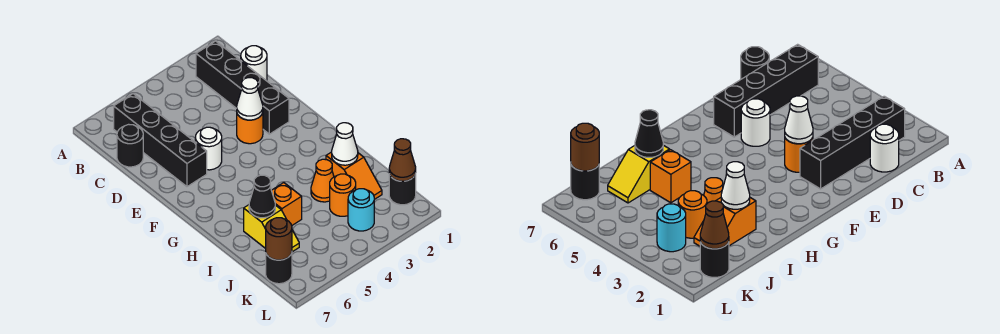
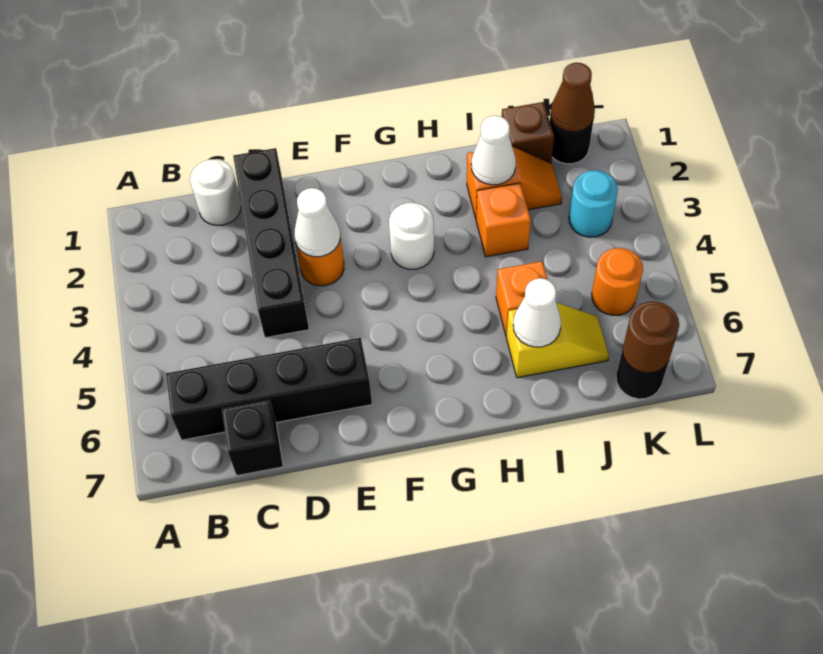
black brick B2:E2 level 1 -> black brick D1:D4 level 1
black round brick C7 level 1 -> black brick C7 level 1
white round brick E5 level 1 -> white round brick G3 level 1
orange cone I3 level 1 -> orange brick I3 level 1
black cone I6 level 2 -> white cone I6 level 2
none -> brown brick J1 level 1
orange round brick J3 level 1 -> orange round brick K5 level 1

